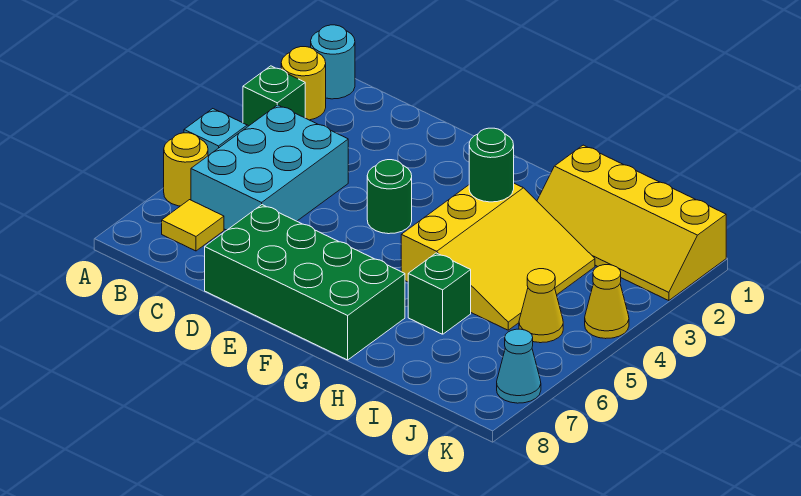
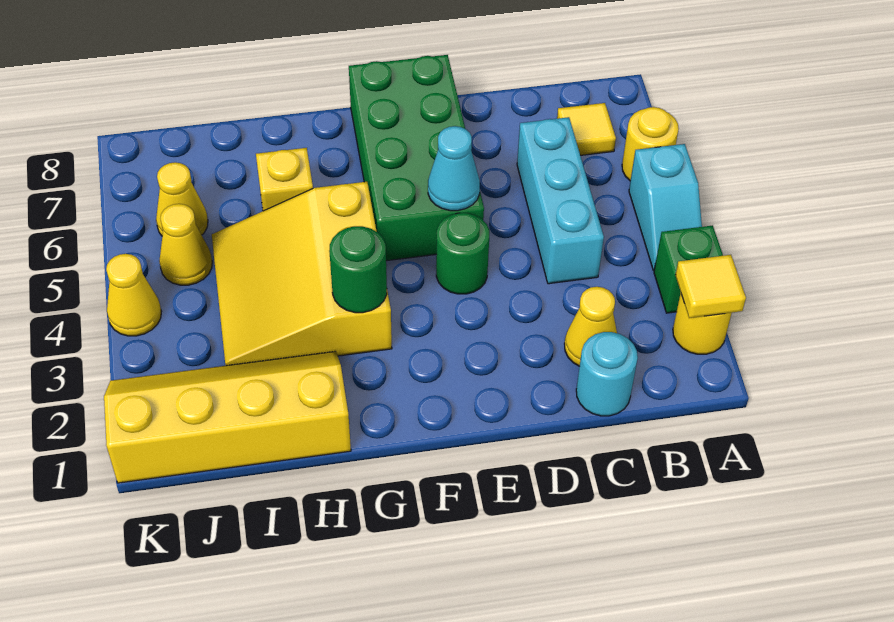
cyan round brick A1 level 1 -> cyan round brick C1 level 1
none -> yellow tile A2 level 2
cyan brick B4:C6 level 1 -> cyan brick C4:C6 level 1
none -> yellow cone C2 level 1
green brick D7:G8 level 1 -> green brick E5:F8 level 1
green brick H6 level 1 -> yellow brick H6 level 1
none -> yellow cone J6 level 1
cyan cone K7 level 1 -> cyan cone E5 level 2

